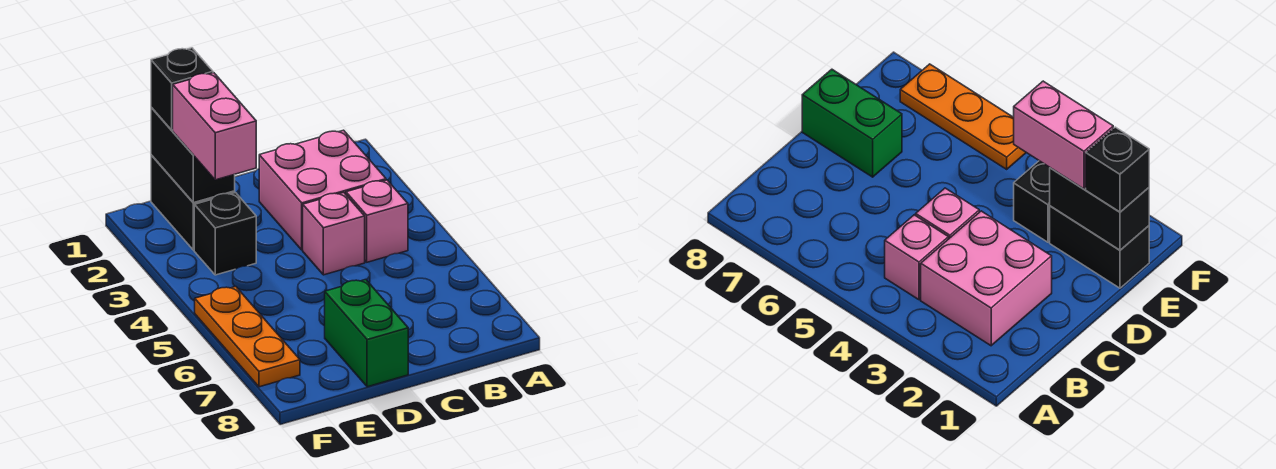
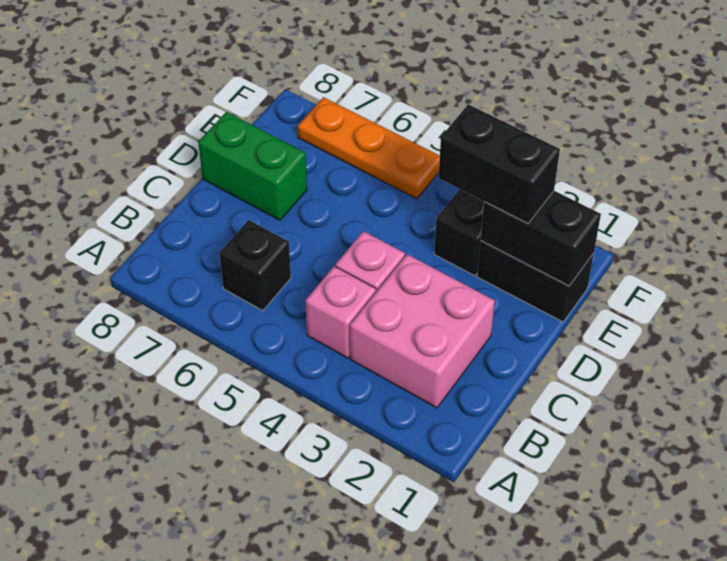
black brick E1 level 3 -> black brick B6 level 1
pink brick E2:E3 level 3 -> black brick E2:E3 level 3

